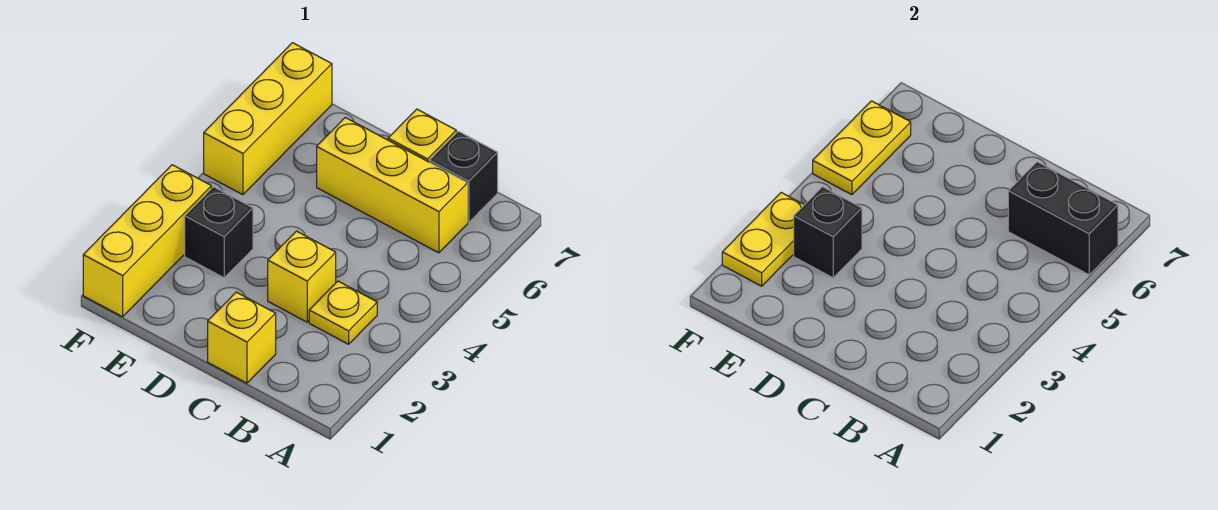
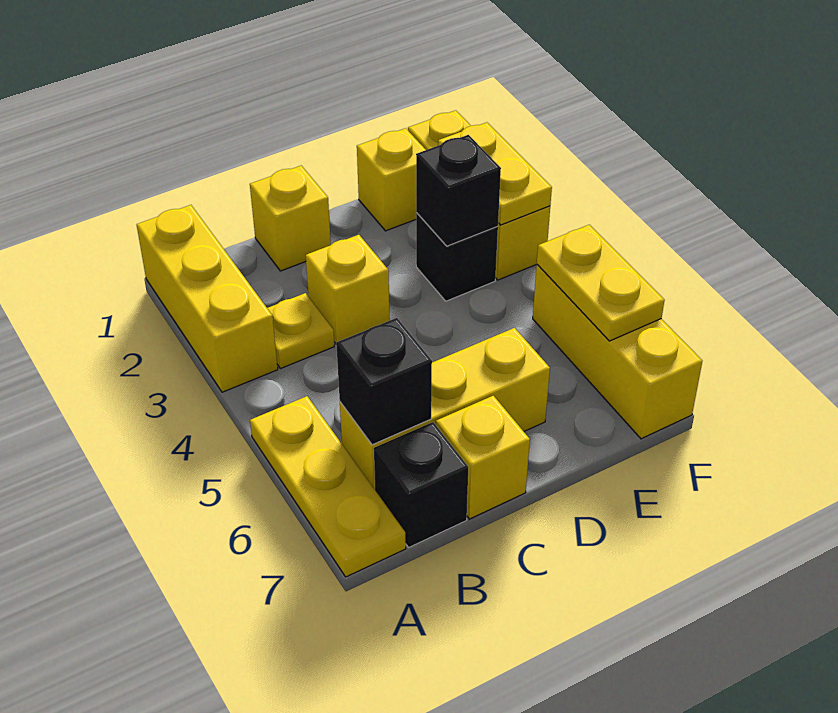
none -> yellow brick A1:A3 level 1
none -> yellow plate A5:A7 level 1
black brick A6:B6 level 2 -> black brick B6 level 2
none -> yellow brick E1 level 1

